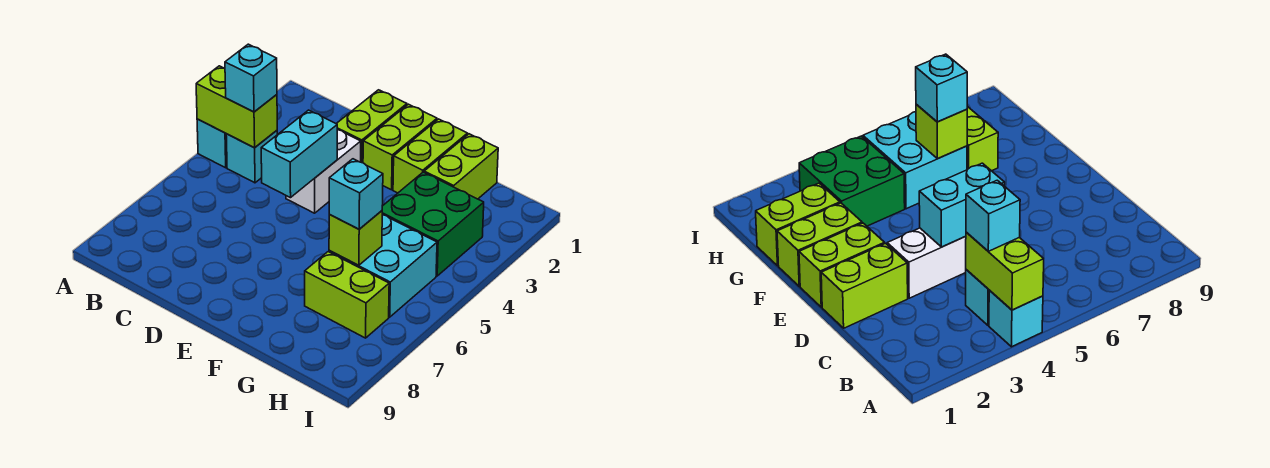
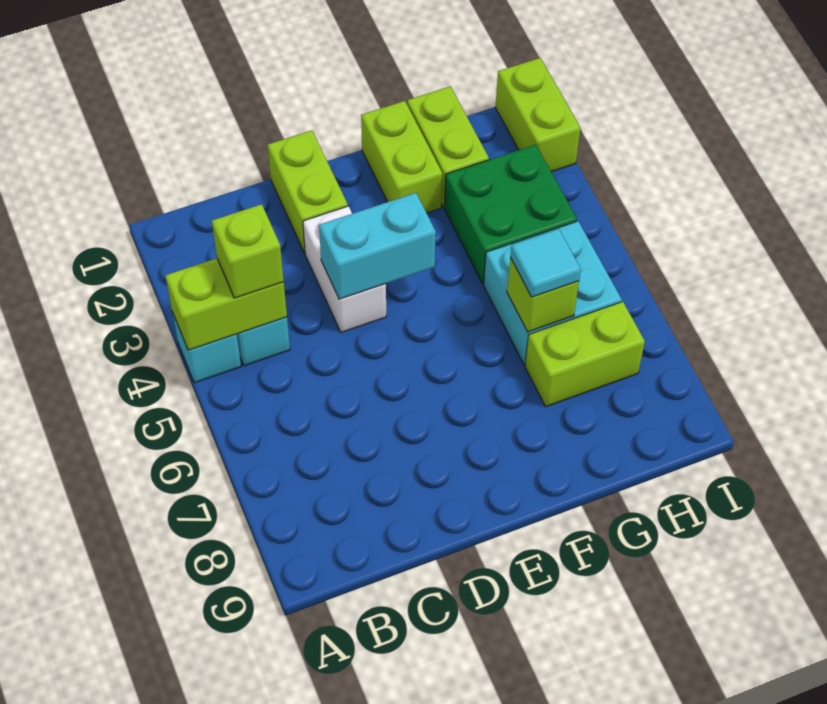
cyan brick B4 level 3 -> lime brick B4 level 3
cyan brick D4:D5 level 2 -> cyan brick D4:E4 level 2
lime brick E1:E2 level 1 -> lime brick I1:I2 level 1
cyan brick G6 level 3 -> cyan tile G6 level 3

